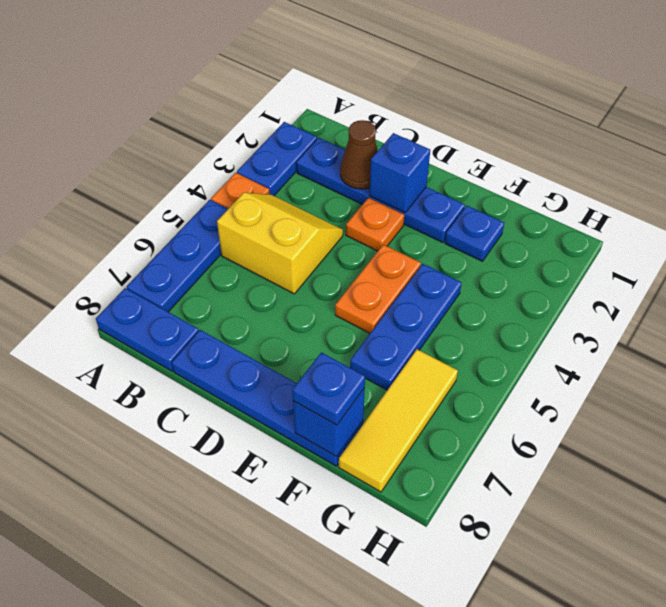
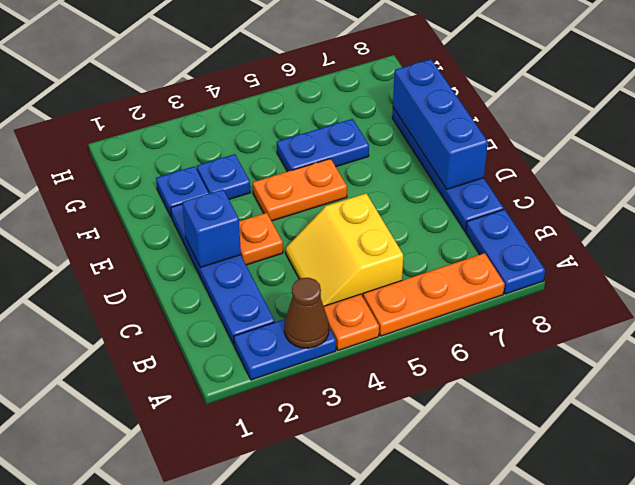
blue plate A5:A7 level 1 -> orange plate A5:A7 level 1
brown cone C2 level 2 -> brown cone A3 level 2
blue plate F4:F6 level 1 -> blue plate F5:F6 level 1
blue brick F8 level 2 -> blue brick D8:F8 level 2
blue plate F8 level 3 -> blue plate F3 level 1
yellow tile G6:G8 level 1 -> none

